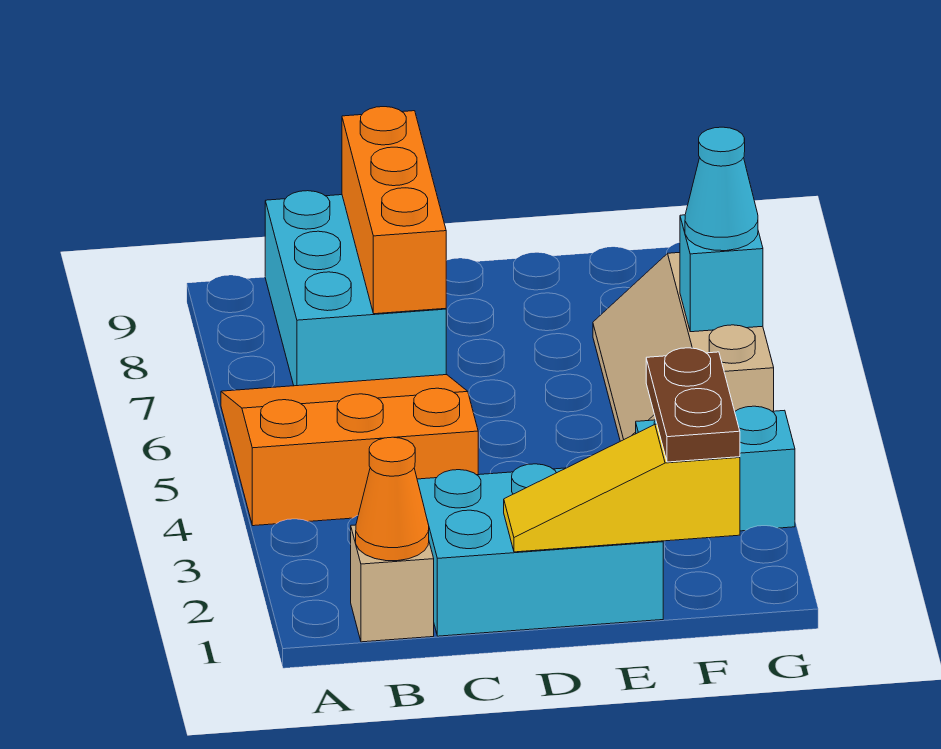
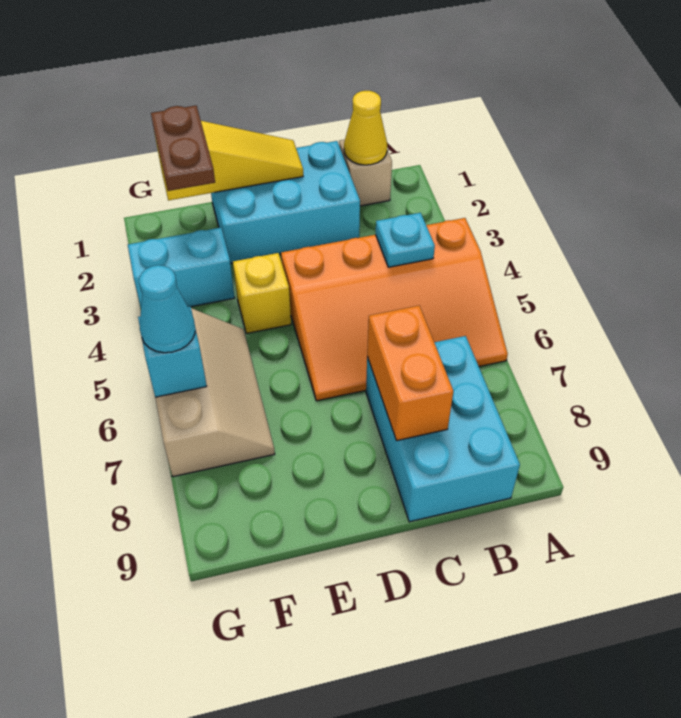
orange slope A4:C6 level 1 top 4 -> orange slope A4:D6 level 1 top 4
orange cone B1 level 2 -> yellow cone B1 level 2
none -> cyan plate B4 level 2
orange brick C7:C9 level 2 -> orange brick C7:C8 level 2
none -> yellow brick E4 level 1

